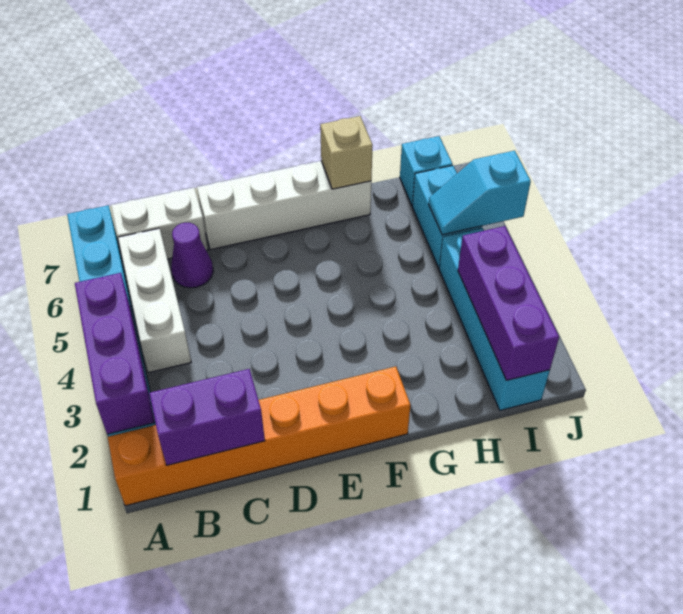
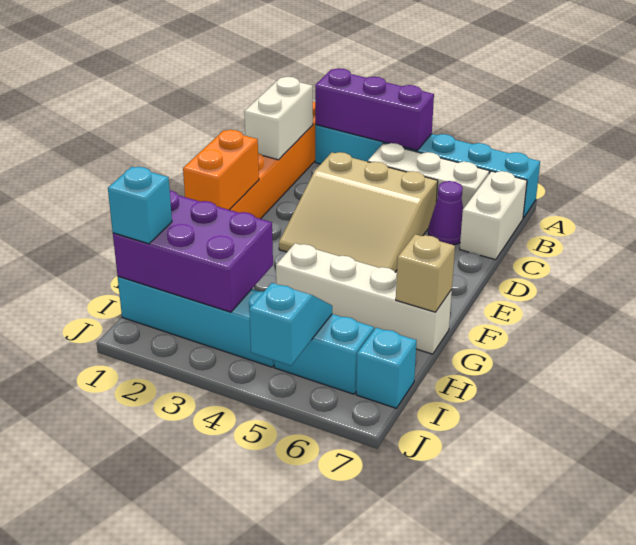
purple brick B1:C1 level 2 -> white brick B1:C1 level 2
none -> tan slope C3:E5 level 1 top C
white brick D7:G7 level 1 -> white brick G4:G7 level 1
none -> orange brick E1:F1 level 2
purple brick I1:I3 level 2 -> purple brick H1:I3 level 2
none -> cyan brick I1 level 3

